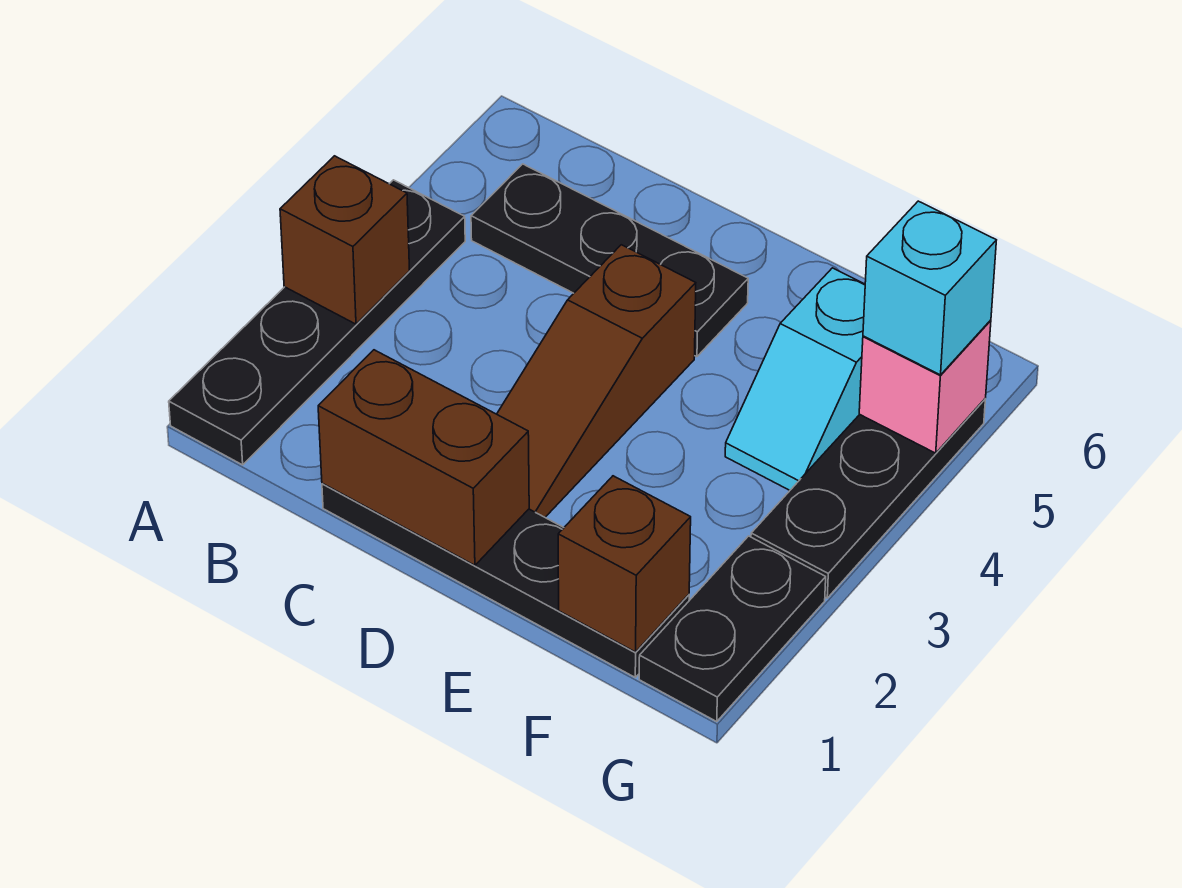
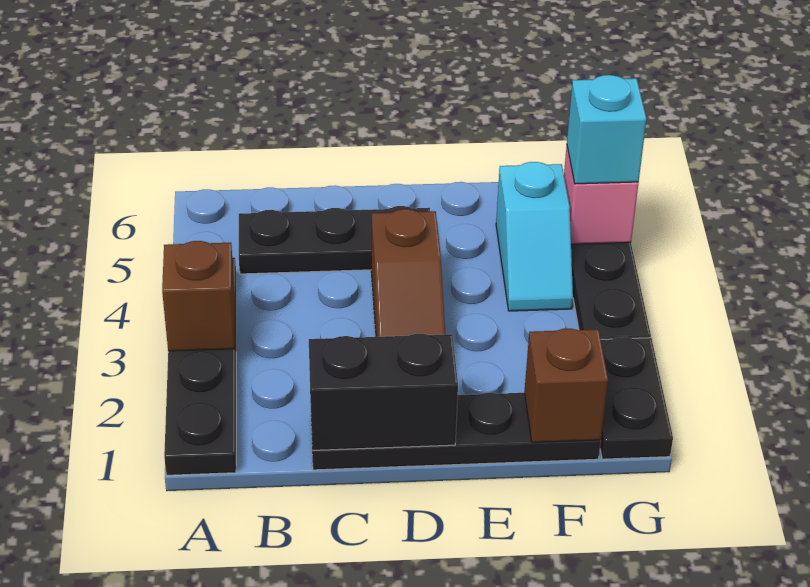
brown brick C1:D1 level 2 -> black brick C1:D1 level 2

